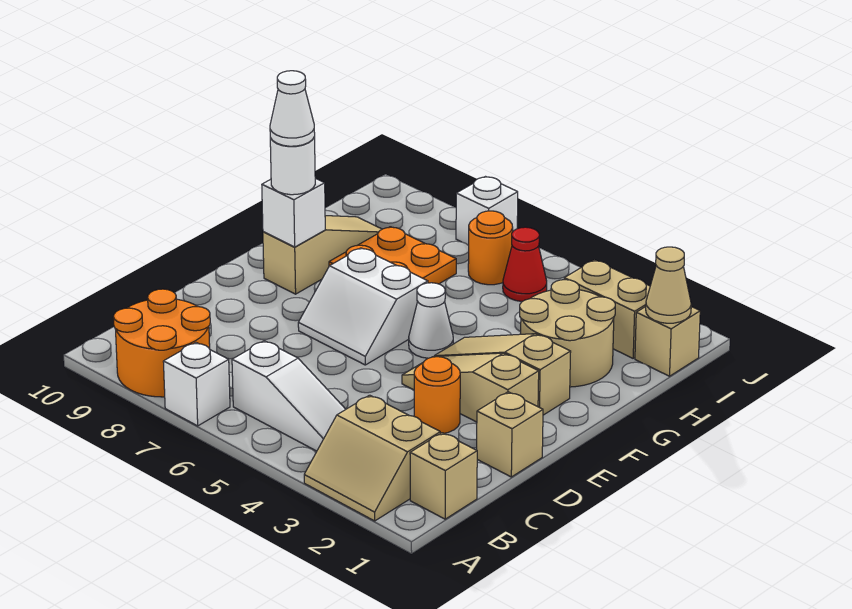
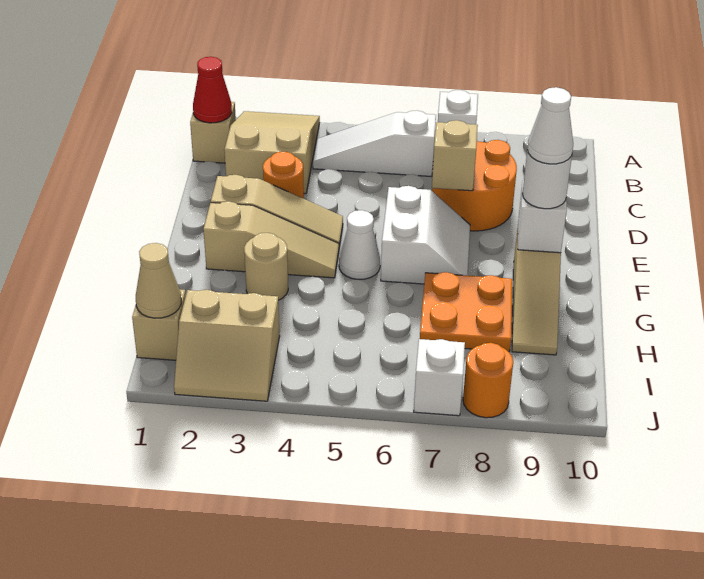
tan slope A2:B3 level 1 top B -> tan slope A2:C3 level 1 top C
orange round brick A8:B9 level 1 -> orange round brick C7:D8 level 1
tan brick D1 level 1 -> tan brick D7 level 2
white slope E6:F7 level 1 top F -> white slope E6:F7 level 1 top 6
tan round brick G2:H3 level 1 -> tan round brick G3 level 1
red cone I5 level 1 -> red cone B1 level 2
orange round brick I6 level 1 -> orange round brick J8 level 1

